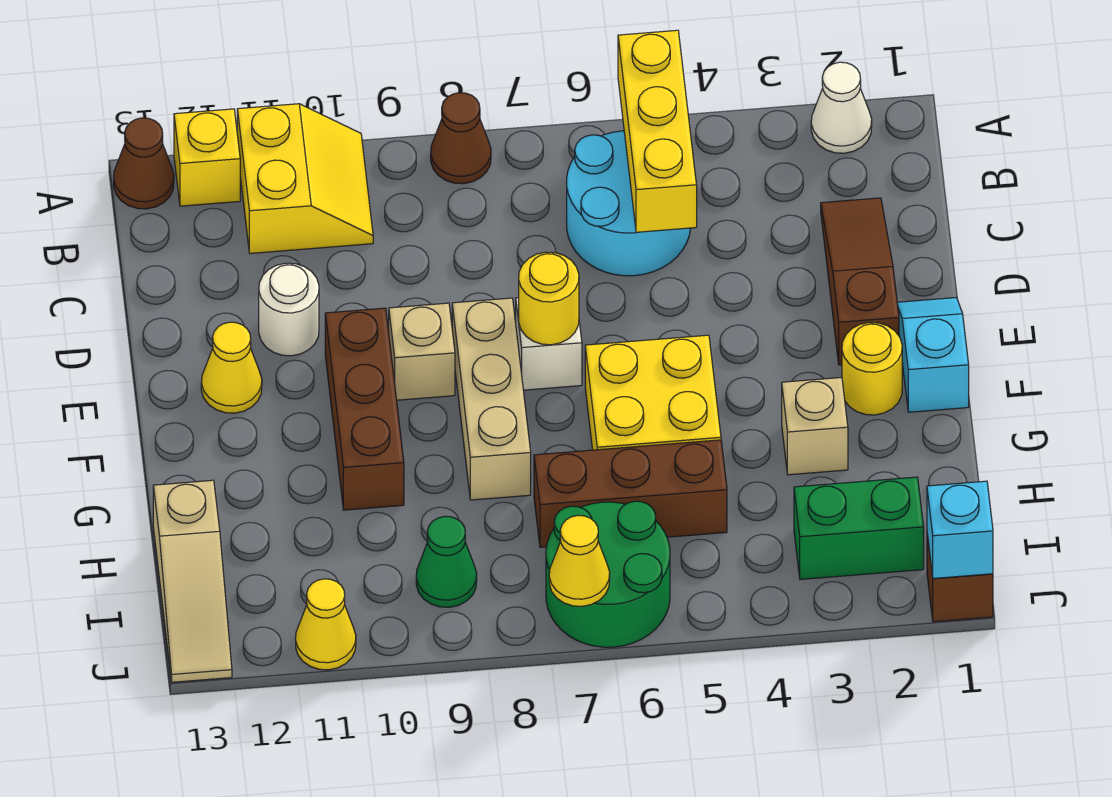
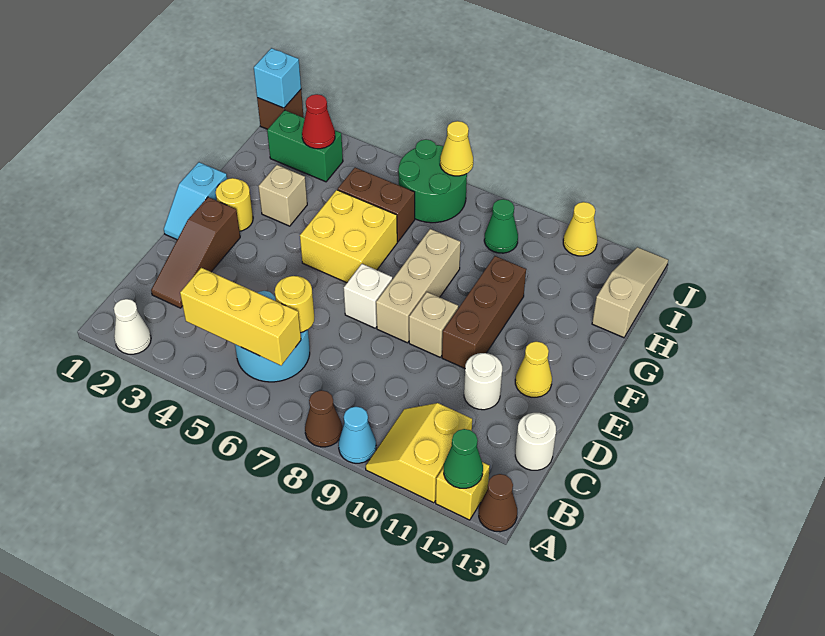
yellow brick A5:C5 level 2 -> yellow brick B4:B6 level 2
none -> cyan cone A9 level 1
none -> green cone A12 level 2
none -> white round brick C13 level 1
yellow round brick E7 level 2 -> yellow round brick C6 level 2
brown brick H5:H7 level 1 -> brown brick H5:H6 level 1
none -> red cone I3 level 2

